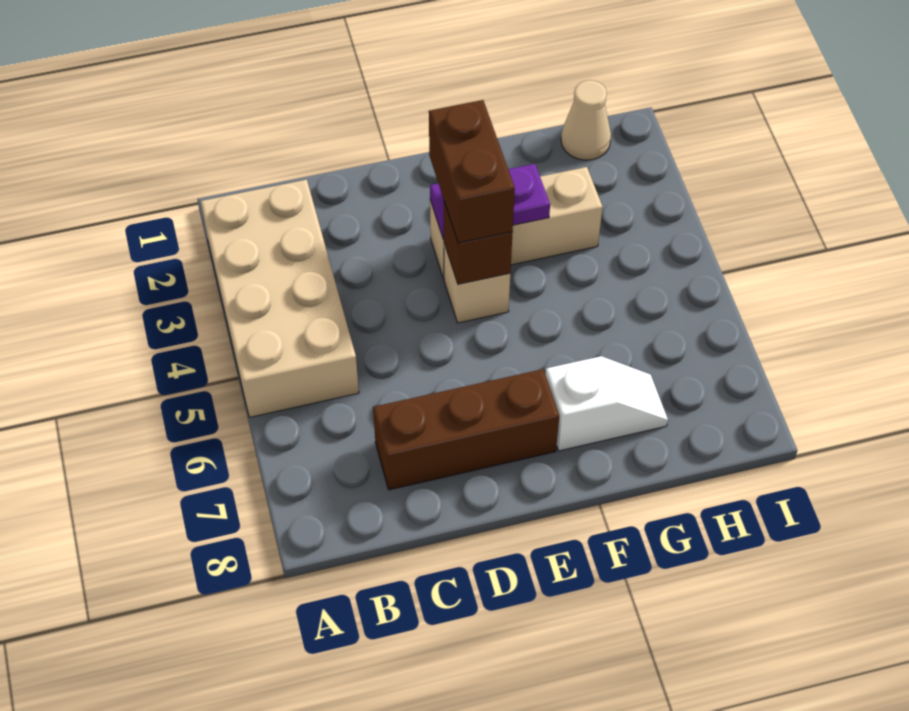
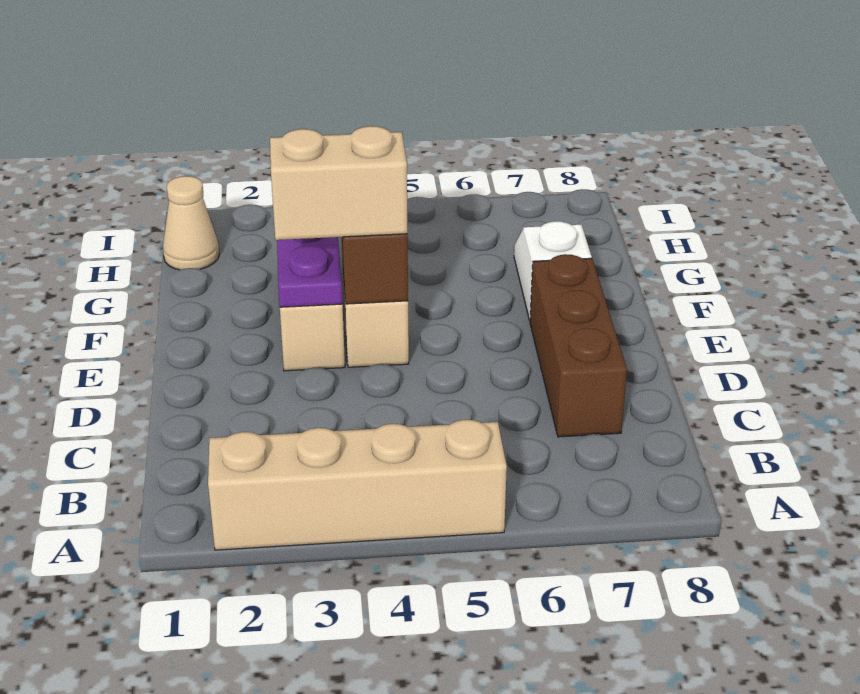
tan brick A2:B5 level 1 -> tan brick A2:A5 level 1
brown brick E3:E4 level 3 -> tan brick E3:E4 level 3

